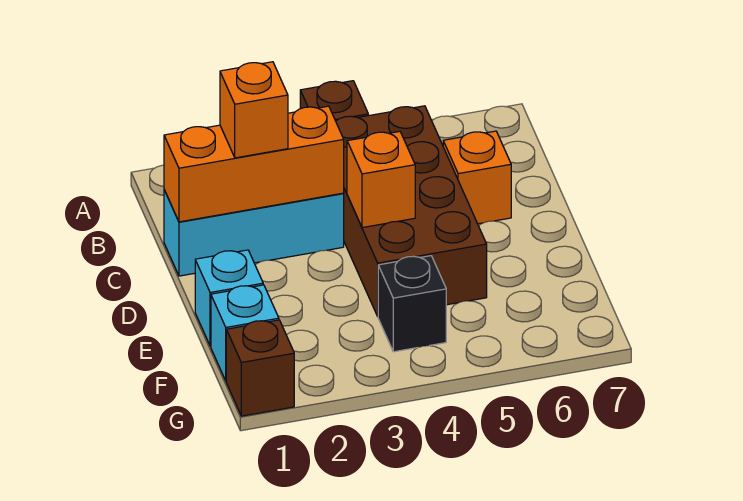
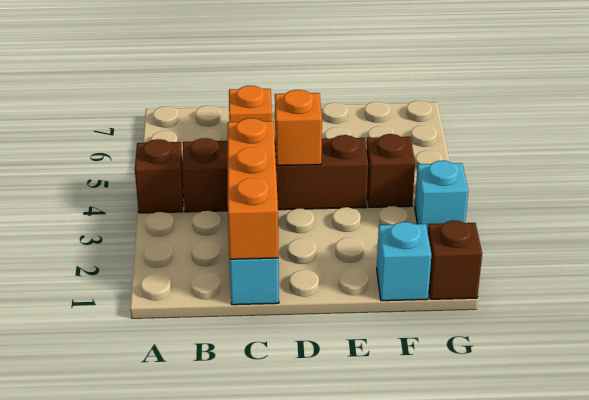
brown brick B4:E5 level 1 -> brown brick B4:E4 level 1
orange brick C2 level 3 -> none
cyan brick E1 level 1 -> cyan brick G3 level 1
black brick F4 level 1 -> brown brick F4 level 1

